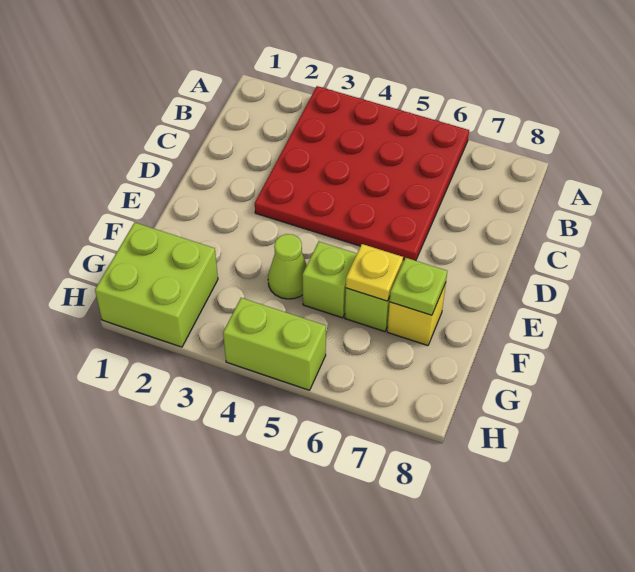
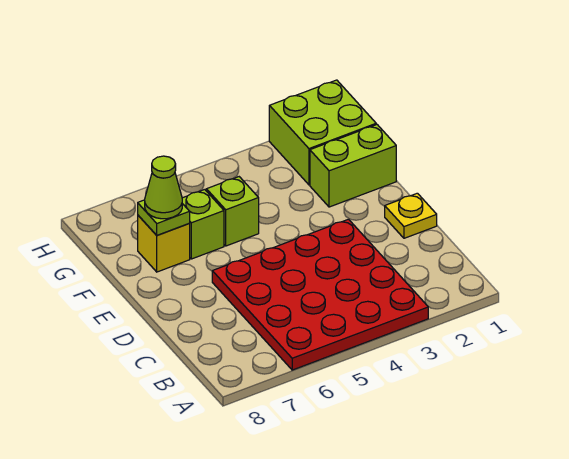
lime cone F4 level 1 -> lime cone F7 level 3
yellow plate F6 level 2 -> yellow plate D1 level 1
lime brick H4:H5 level 1 -> lime brick F1:F2 level 1

